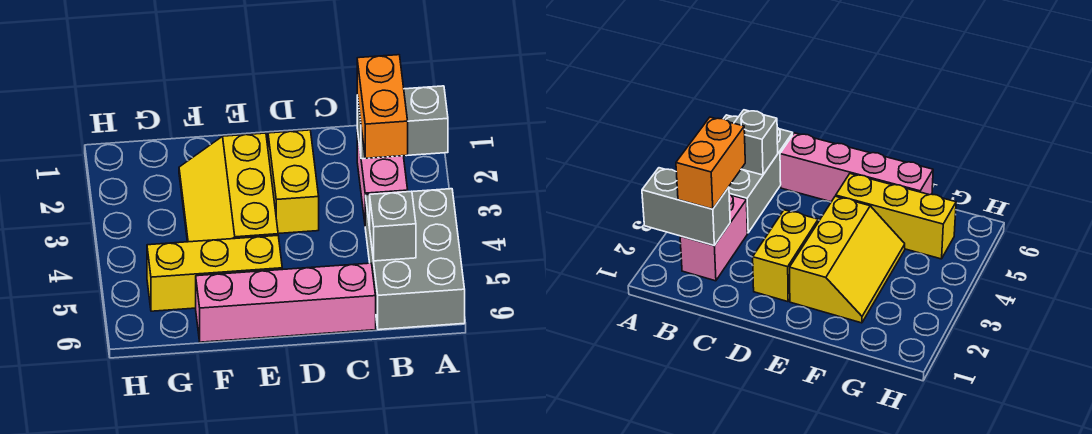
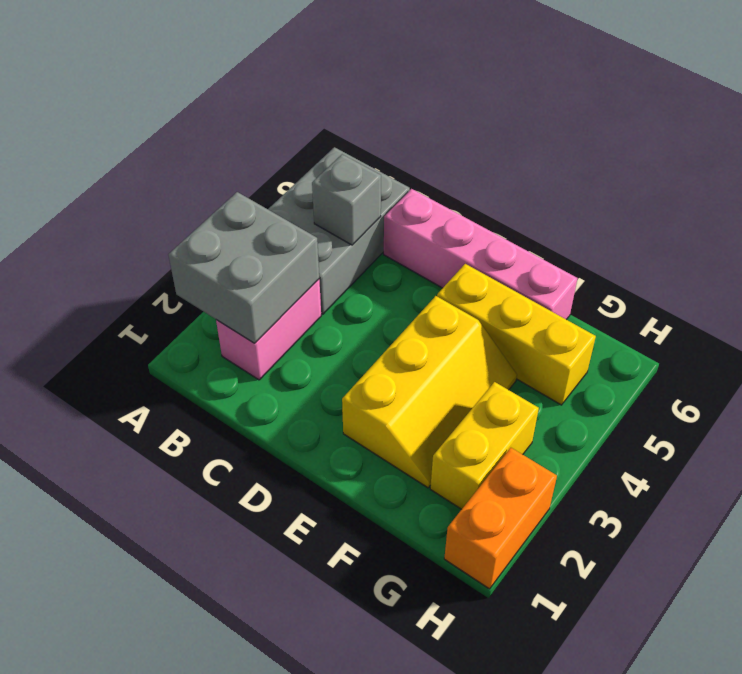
grey brick A2:B2 level 2 -> grey brick A2:B3 level 2
orange brick B2:B3 level 3 -> orange brick H1:H2 level 1
yellow brick D2:D3 level 1 -> yellow brick G2:G3 level 1

